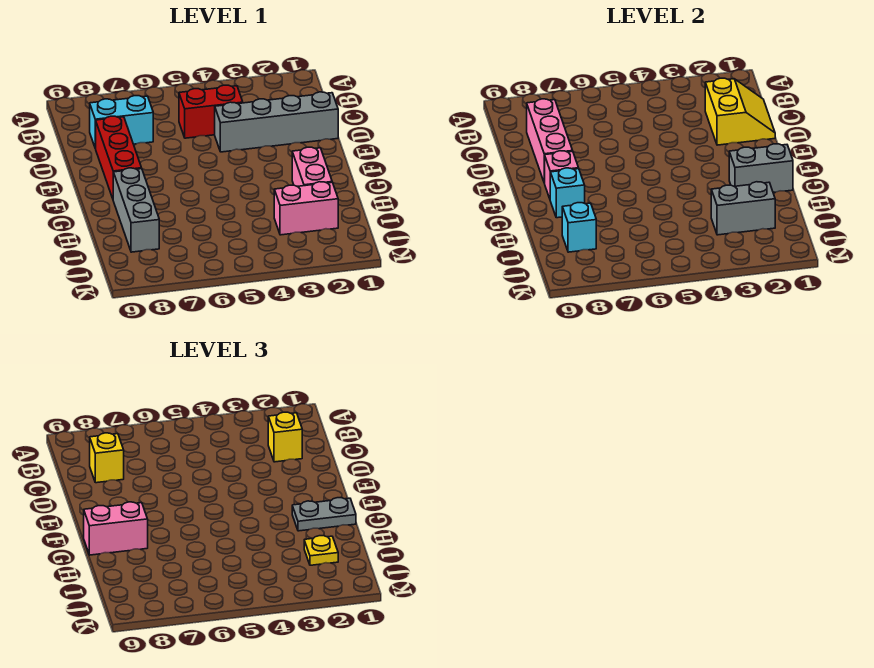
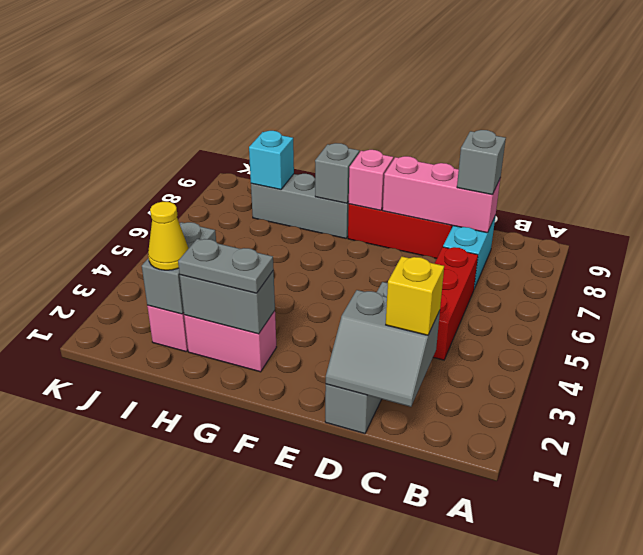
yellow slope C1:D2 level 2 top 2 -> grey slope C1:D2 level 2 top 2
red brick C4:C5 level 1 -> red brick C4:C6 level 1
yellow brick C8 level 3 -> grey brick C8 level 3
grey brick G1:G2 level 2 -> grey brick G2:H2 level 2
grey plate G1:G2 level 3 -> grey plate G2:H2 level 3
cyan brick G8 level 2 -> grey brick G8 level 2
pink brick G8:G9 level 3 -> none
yellow plate I2 level 3 -> yellow cone I2 level 3

